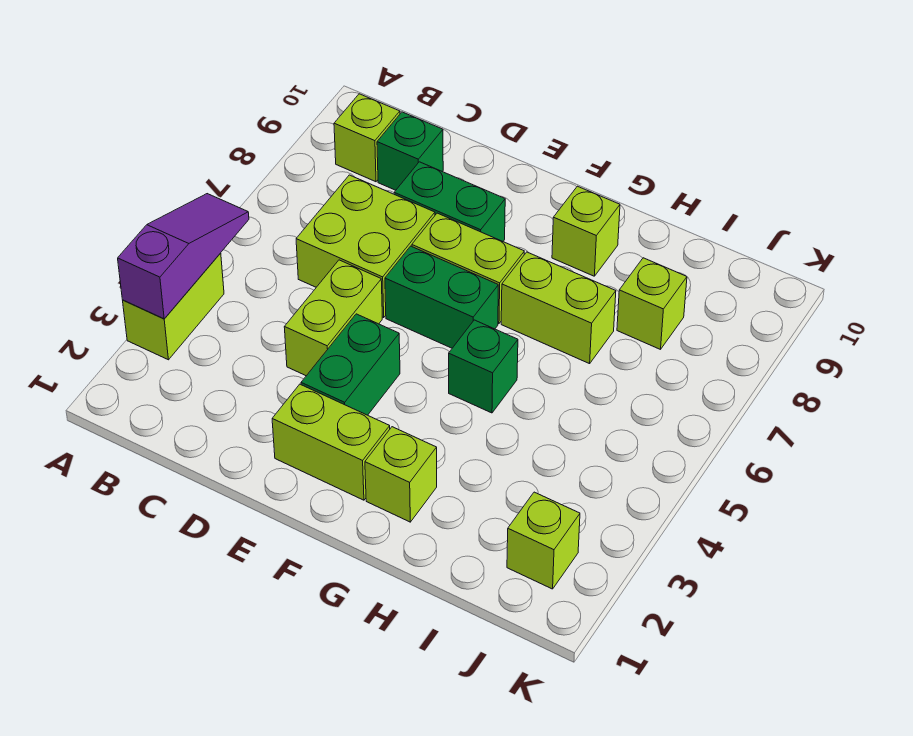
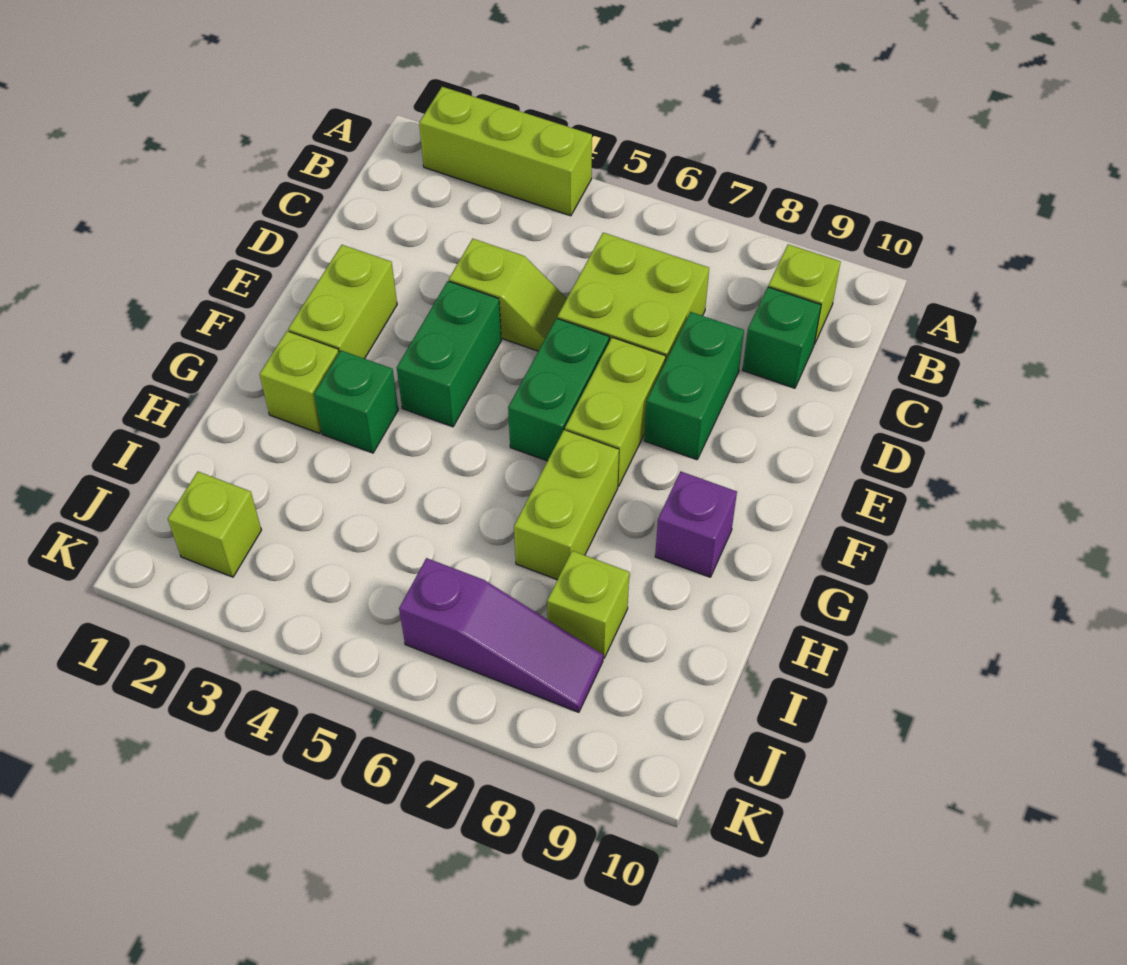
lime brick A3:A4 level 1 -> lime brick A2:A4 level 1
purple slope A3:A5 level 2 top 3 -> purple slope J6:J8 level 1 top 6
lime brick D4:D5 level 1 -> lime slope D4:D5 level 1 top 4
green brick E3:E4 level 1 -> green brick E4:F4 level 1
green brick G5 level 1 -> green brick G3 level 1
lime brick G9 level 1 -> purple brick G9 level 1

